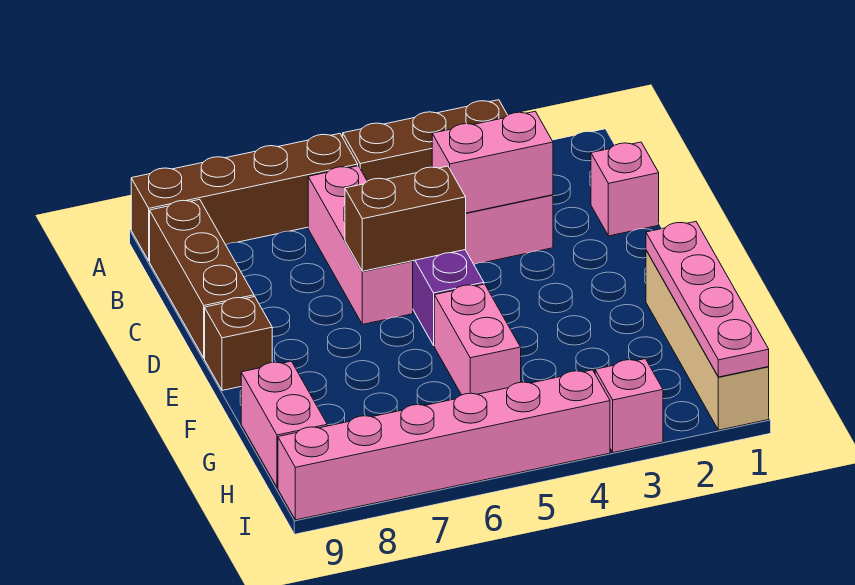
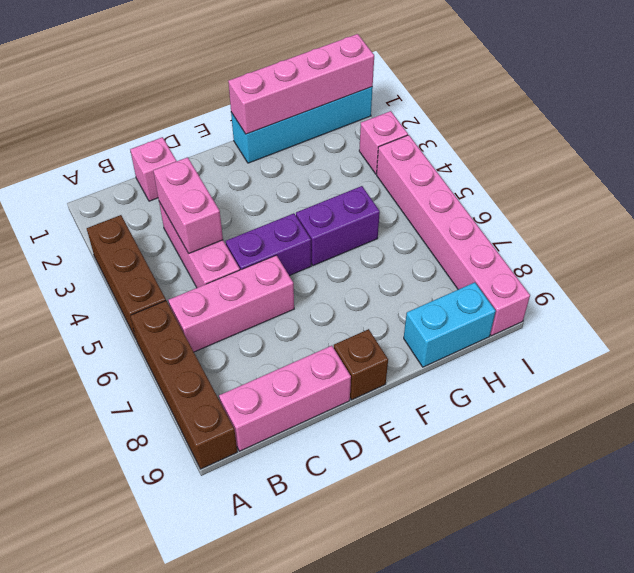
brown brick B9:D9 level 1 -> pink brick B9:D9 level 1
brown brick D5:D6 level 2 -> none
tan brick F1:I1 level 1 -> cyan brick F1:I1 level 1
pink plate F1:I1 level 2 -> pink brick F1:I1 level 2
pink brick F5:G5 level 1 -> purple brick F5:G5 level 1
pink brick G9:H9 level 1 -> cyan brick G9:H9 level 1

